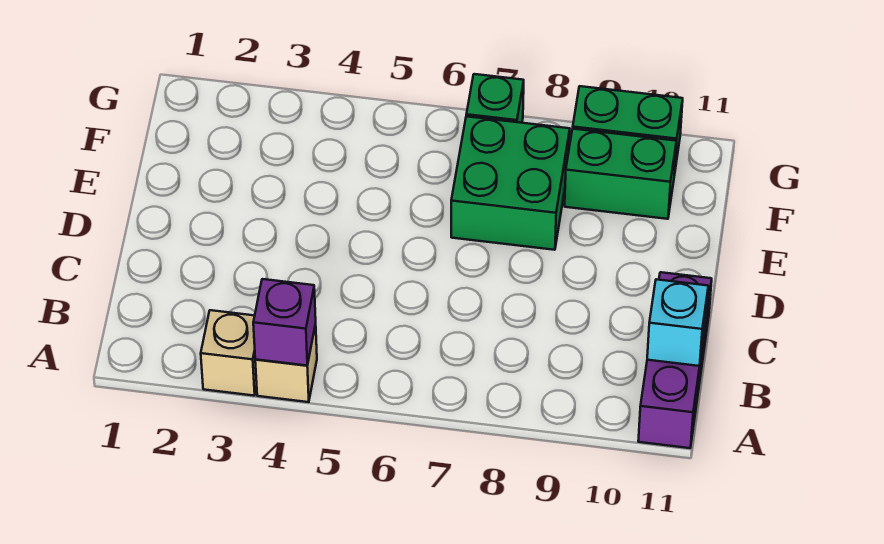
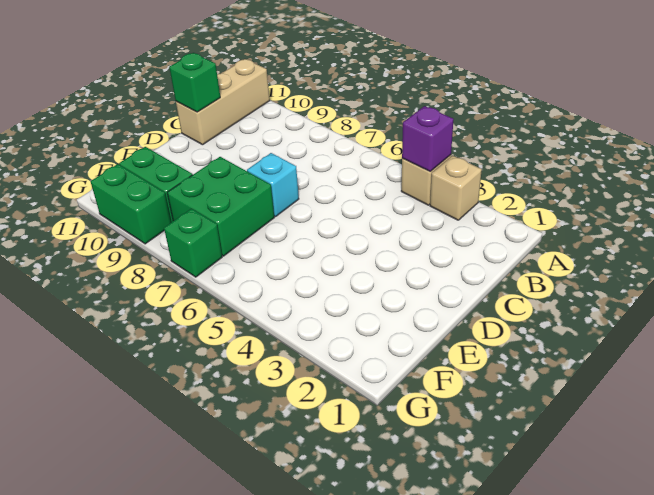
purple brick A11:C11 level 1 -> tan brick A11:C11 level 1
cyan brick B11 level 2 -> cyan brick D7 level 1
none -> green brick C11 level 2

